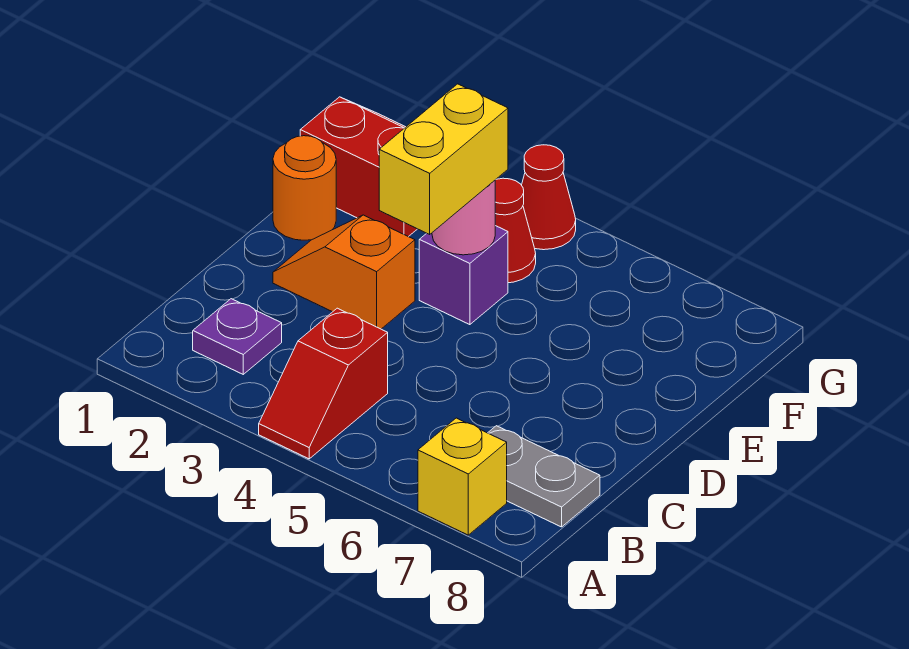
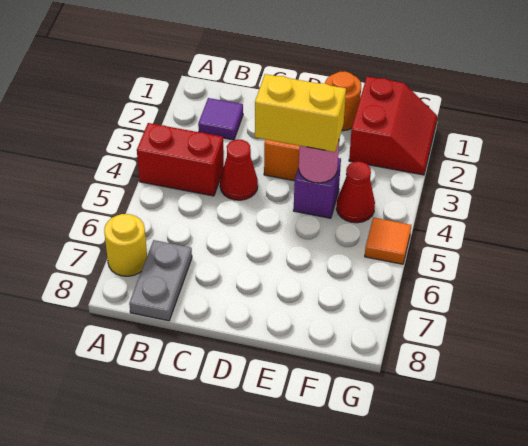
red slope A4:B4 level 1 top B -> red brick A4:B4 level 1
yellow brick A7 level 1 -> yellow round brick A7 level 1
purple plate B2 level 1 -> purple tile B2 level 1
red cone G4 level 1 -> red cone C4 level 1
none -> orange tile G5 level 1

